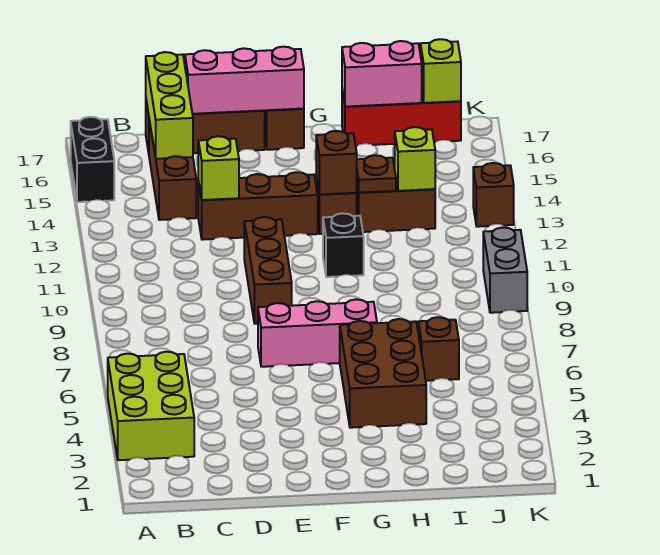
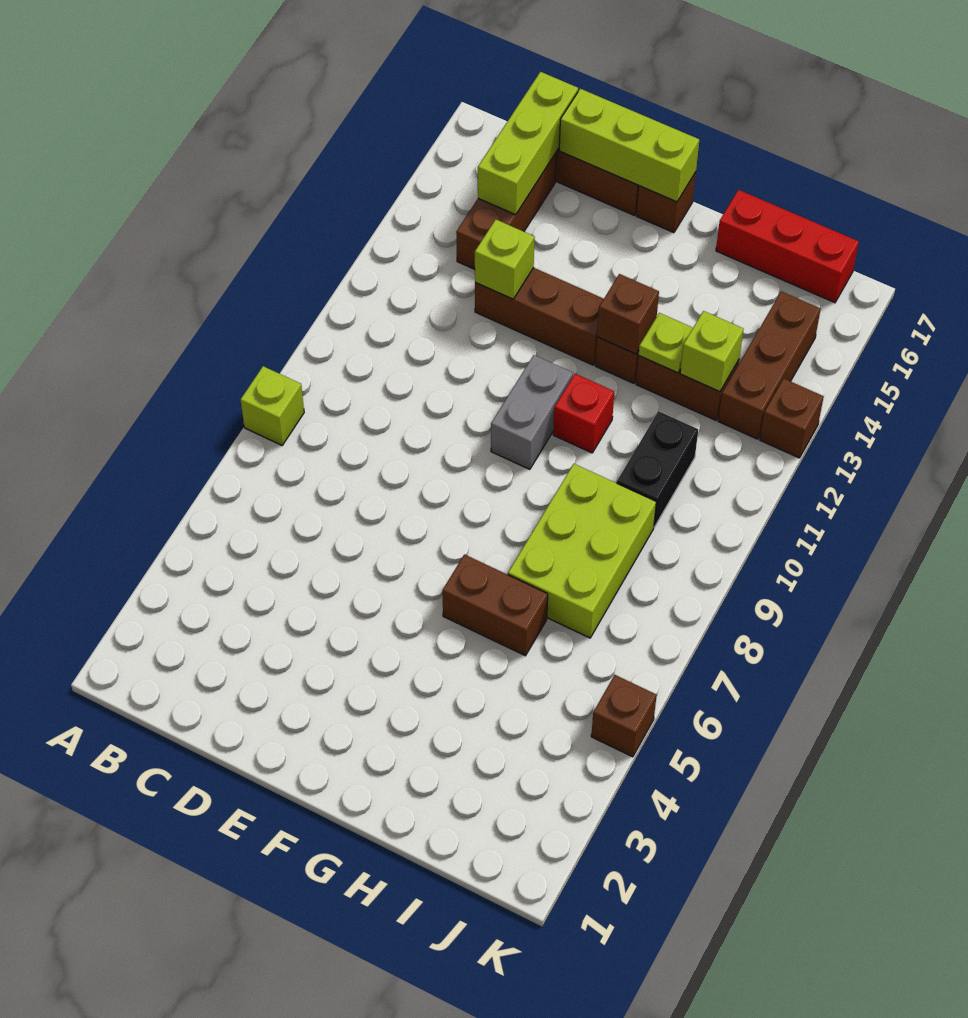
lime brick A3:B5 level 1 -> lime brick H7:I9 level 1
black brick A15:A16 level 1 -> black brick I10:I11 level 1
pink brick D17:F17 level 2 -> lime brick D17:F17 level 2
pink brick E7:G7 level 1 -> none
brown brick E9:E11 level 1 -> brown brick J13:J15 level 1
brown brick G4:H6 level 1 -> brown brick G6:H6 level 1
black brick G11 level 1 -> red brick G11 level 1
brown plate H13 level 2 -> lime plate H13 level 2
pink brick H17:I17 level 2 -> none
brown brick I6 level 1 -> brown brick K5 level 1
lime brick J17 level 2 -> lime brick A8 level 1
grey brick K9:K10 level 1 -> grey brick F10:F11 level 1

